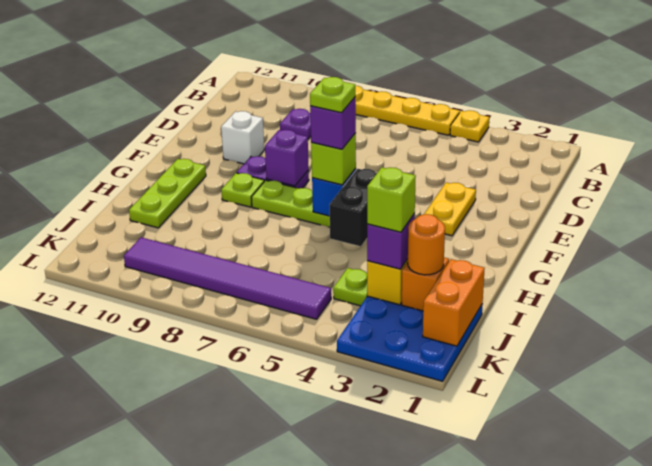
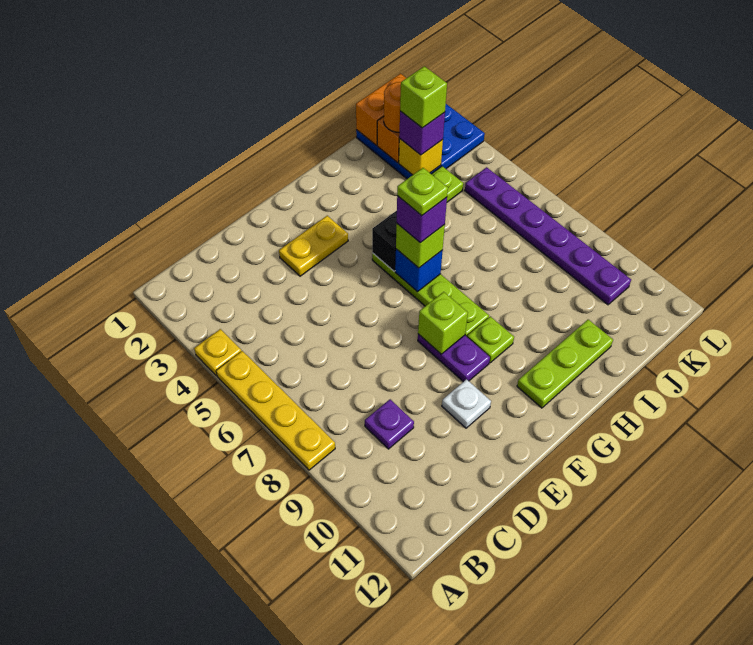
white brick E10 level 1 -> white plate E10 level 1
purple brick F8 level 2 -> lime brick F8 level 2
purple tile K5:K10 level 1 -> purple plate K5:K10 level 1

